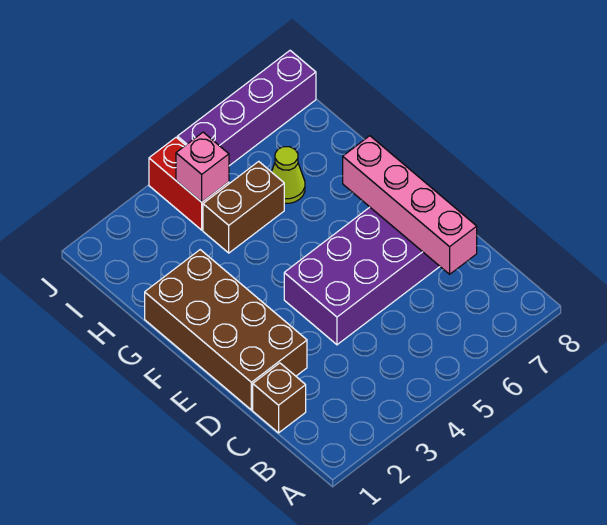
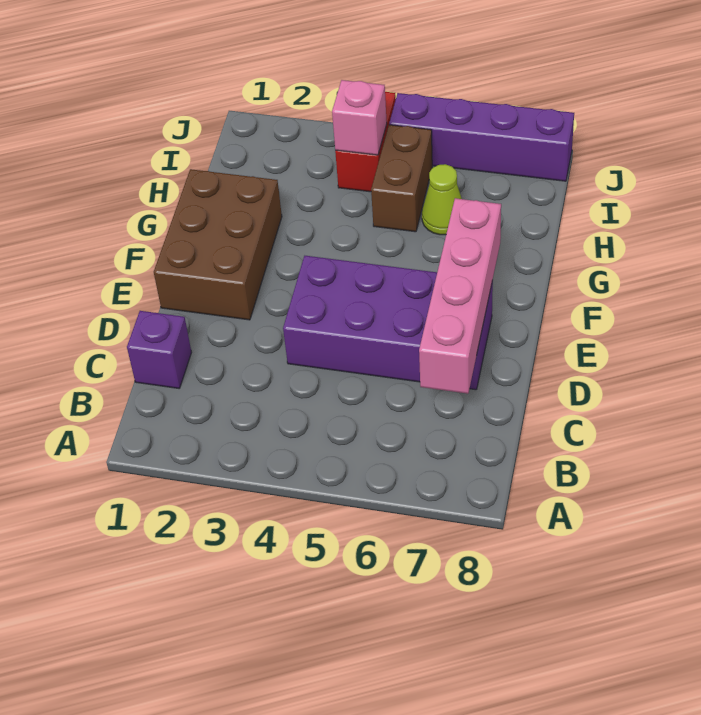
brown brick C1 level 1 -> purple brick C1 level 1
brown brick D1:G2 level 1 -> brown brick E1:G2 level 1
brown brick H4:H5 level 1 -> brown brick H5:I5 level 1

